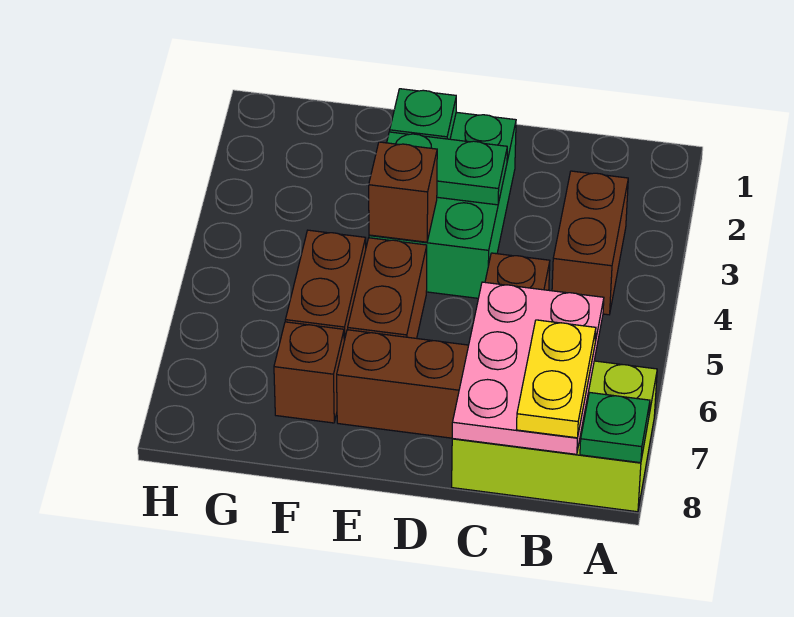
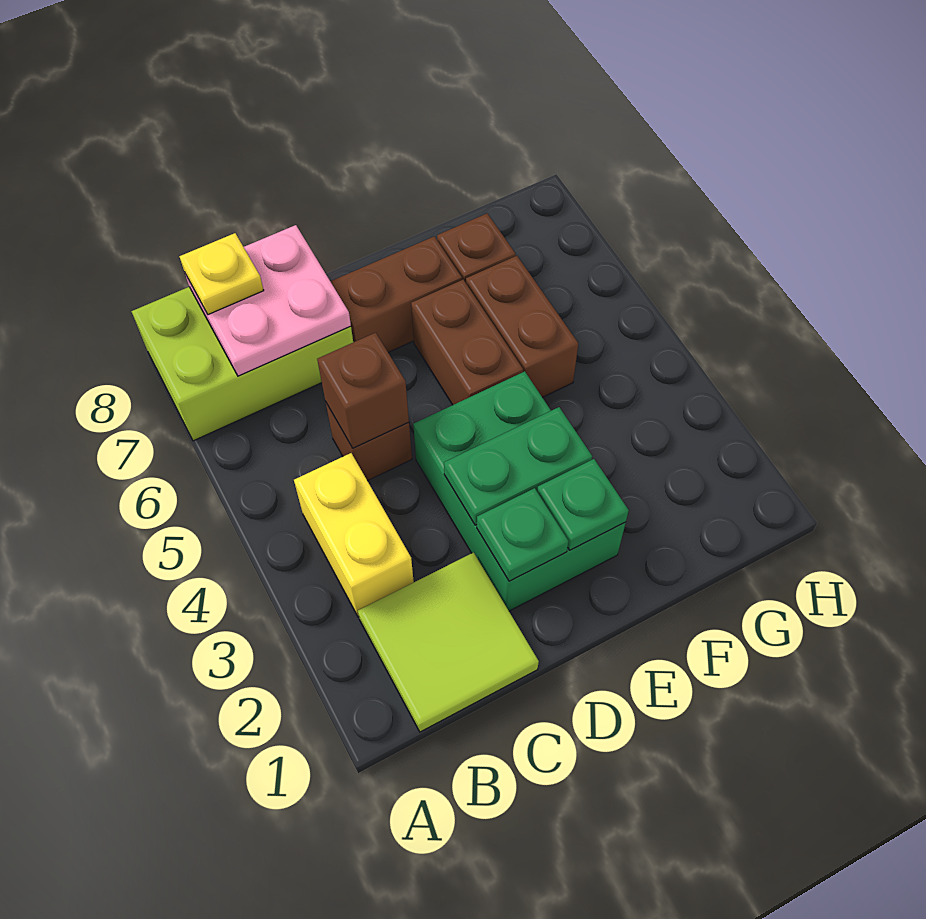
green plate A8 level 2 -> green plate D2 level 2
none -> lime tile B1:C2 level 1
brown brick B3:B4 level 1 -> yellow brick B3:B4 level 1
pink plate B6:C8 level 2 -> pink plate B7:C8 level 2
yellow plate B7:B8 level 3 -> yellow plate B8 level 3
brown brick E4 level 2 -> brown brick C5 level 2

